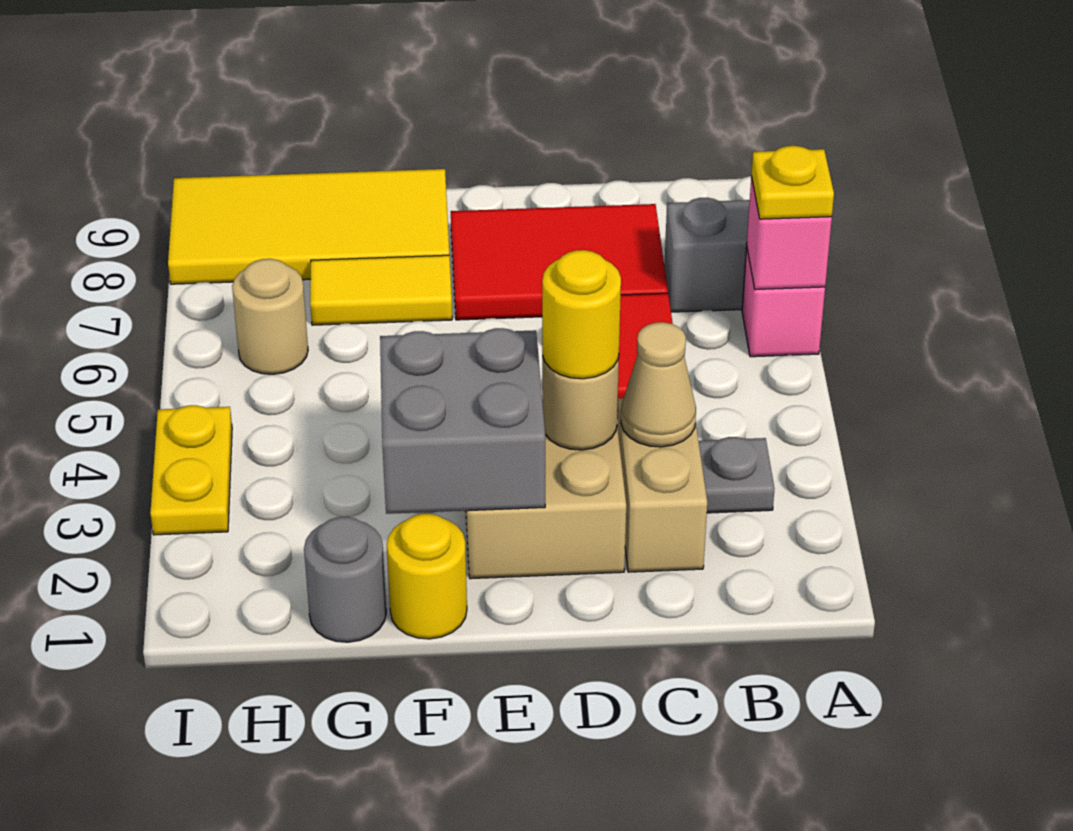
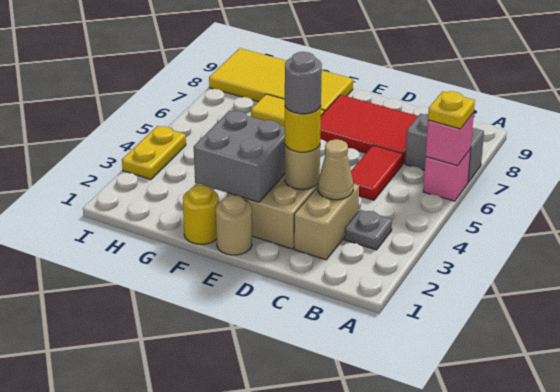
grey round brick G1 level 1 -> grey round brick D3 level 4
tan round brick H6 level 1 -> tan round brick E1 level 1

